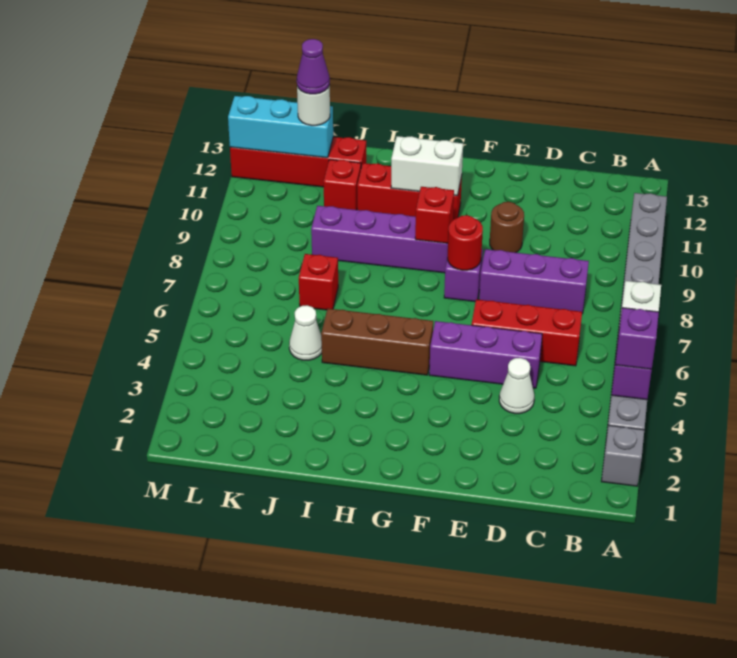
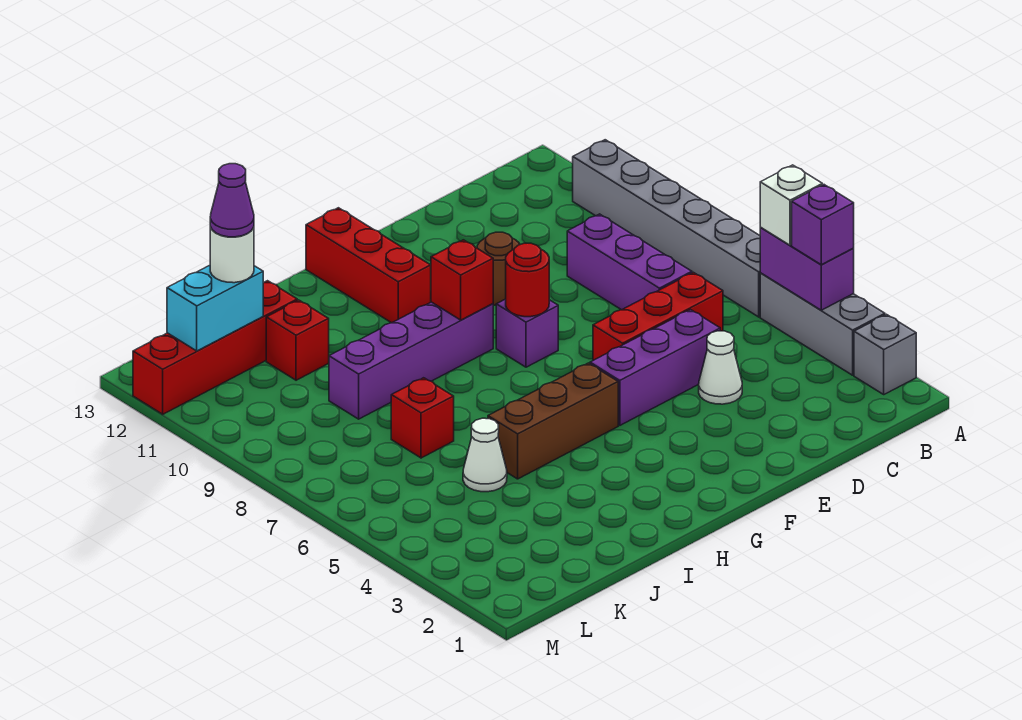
purple brick C8:E8 level 1 -> purple brick C7:C9 level 1
red brick G11:I11 level 1 -> red brick G11:G13 level 1
white brick G11:H11 level 2 -> none
cyan brick K12:M12 level 2 -> cyan brick K12:L12 level 2

